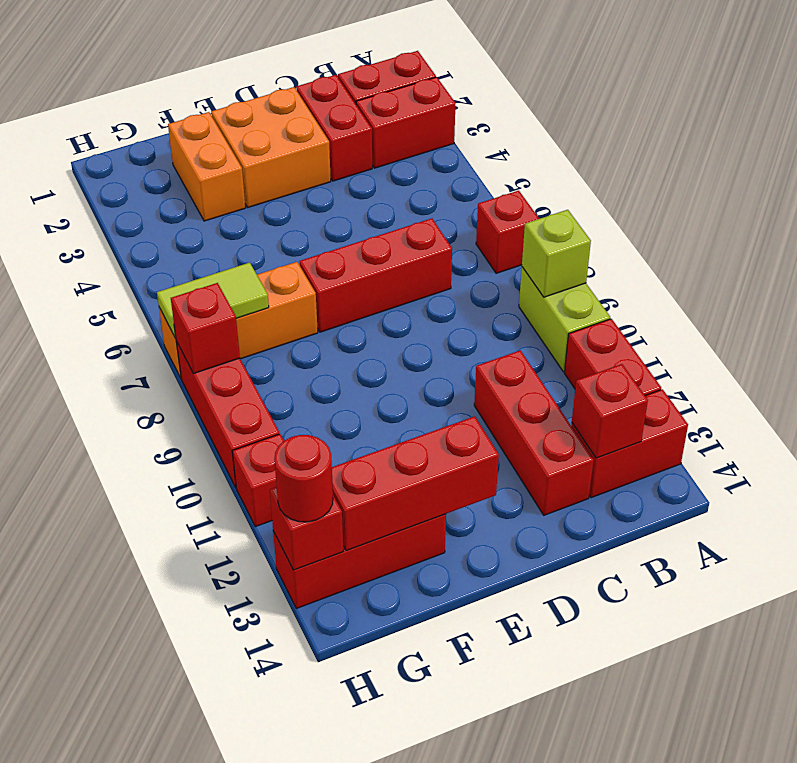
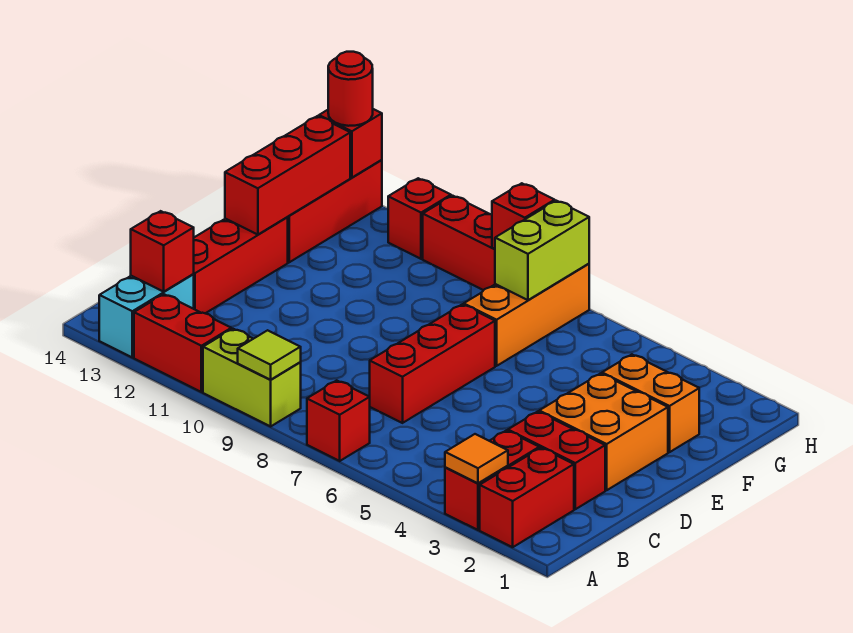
none -> orange tile A3 level 2
lime brick A9 level 2 -> lime tile A9 level 2
red brick A13:B13 level 1 -> cyan brick A13:B13 level 1
red brick C11:C13 level 1 -> red brick C13:E13 level 1
lime tile G7:H7 level 2 -> lime brick G7:H7 level 2

